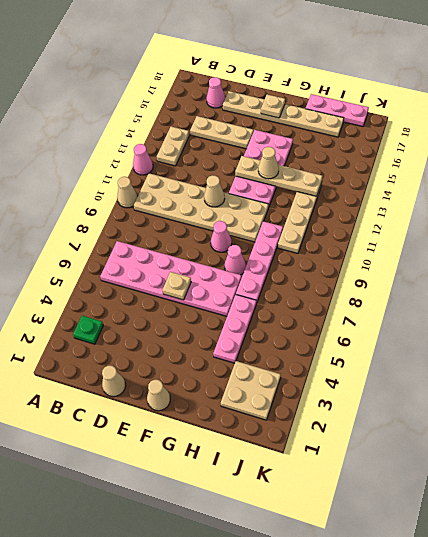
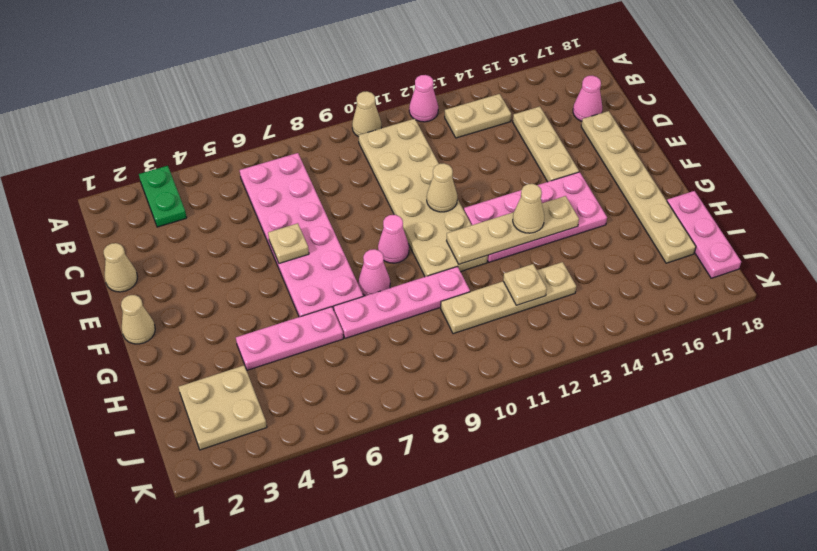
green plate B3 level 1 -> green plate A3:B3 level 1
tan plate F13:I13 level 2 -> tan plate G11:G14 level 2
tan plate F17 level 2 -> tan plate I12 level 2

